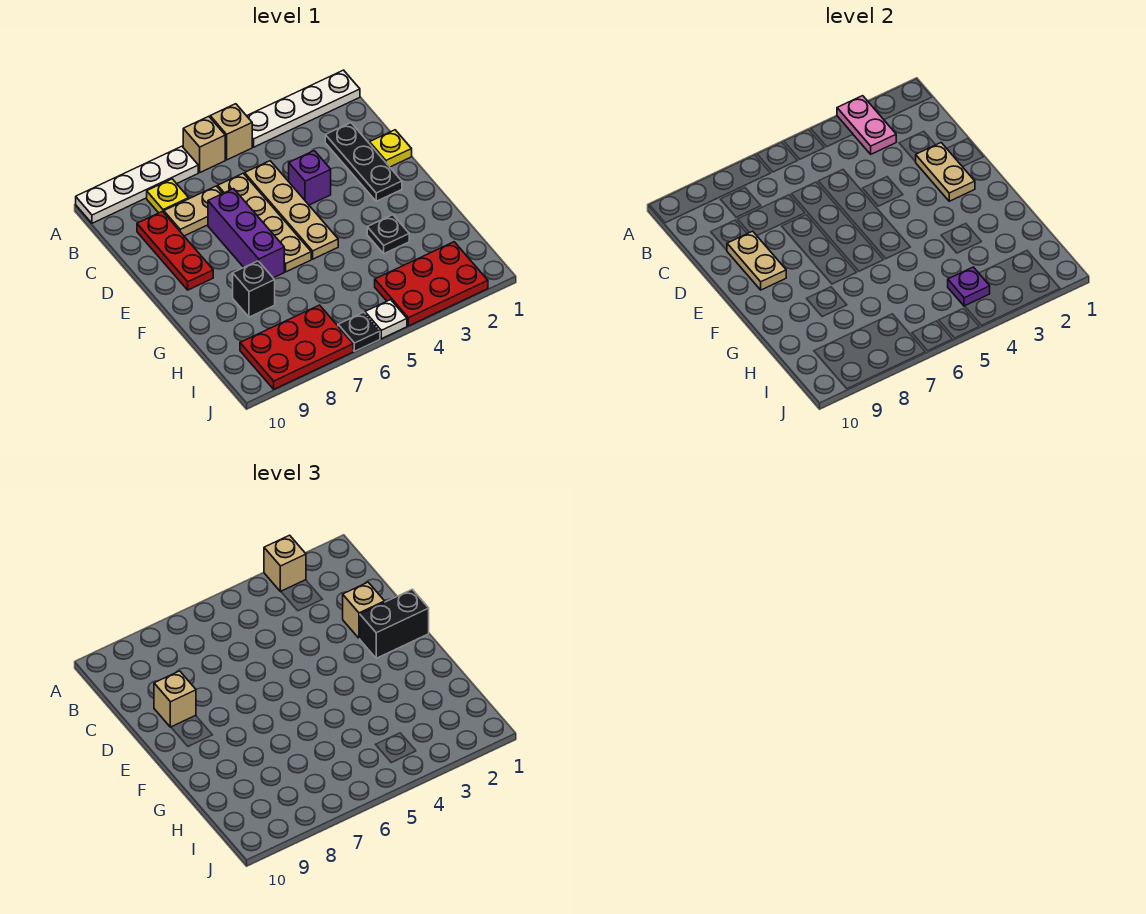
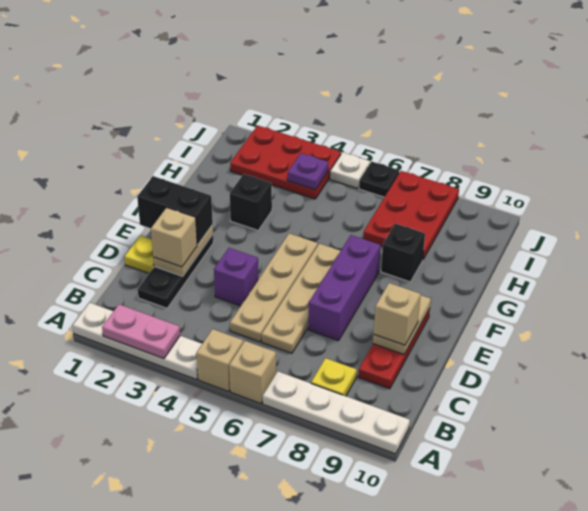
pink plate A3:B3 level 2 -> pink plate A2:A3 level 2
tan brick A3 level 3 -> none
tan plate C7:C8 level 1 -> none
black plate G3 level 1 -> black brick G3 level 1
red plate I7:J9 level 1 -> red plate H7:J8 level 1

